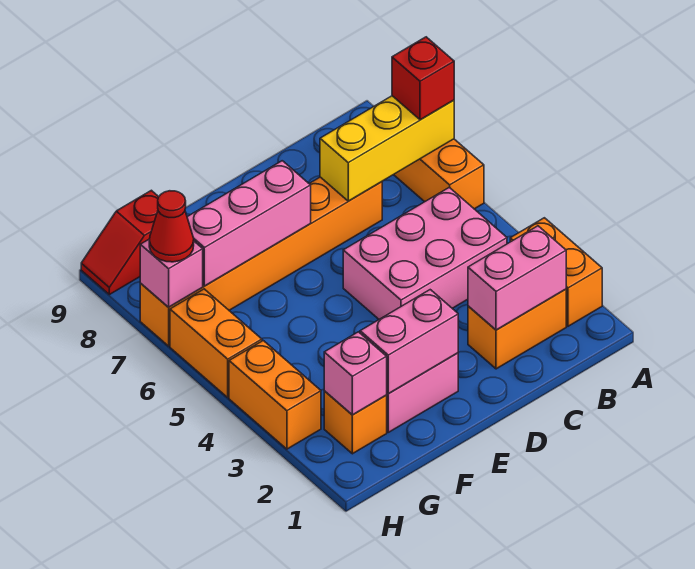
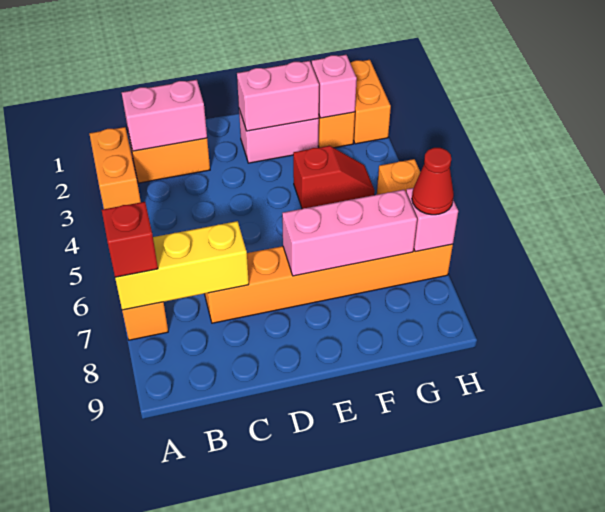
pink brick B4:D5 level 1 -> none
red slope G9:H9 level 1 top G -> red slope F4:G4 level 1 top F
orange brick H3:H4 level 1 -> orange brick H1:H2 level 1

